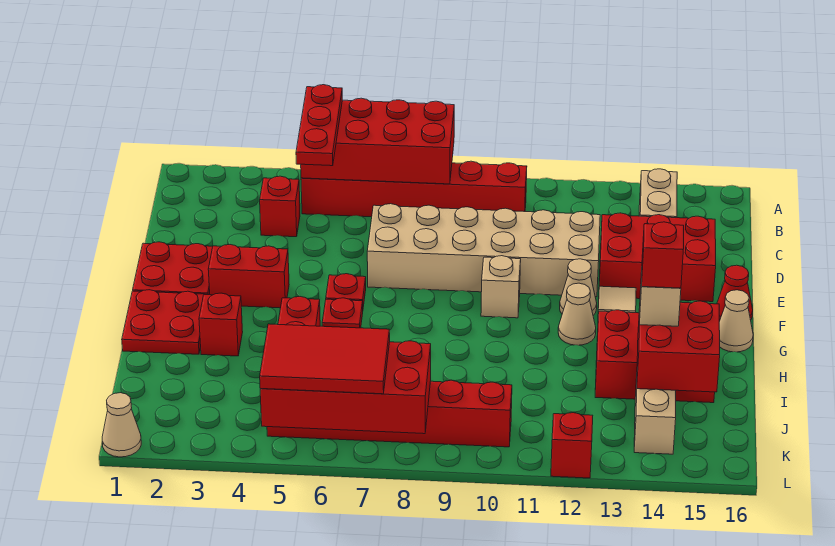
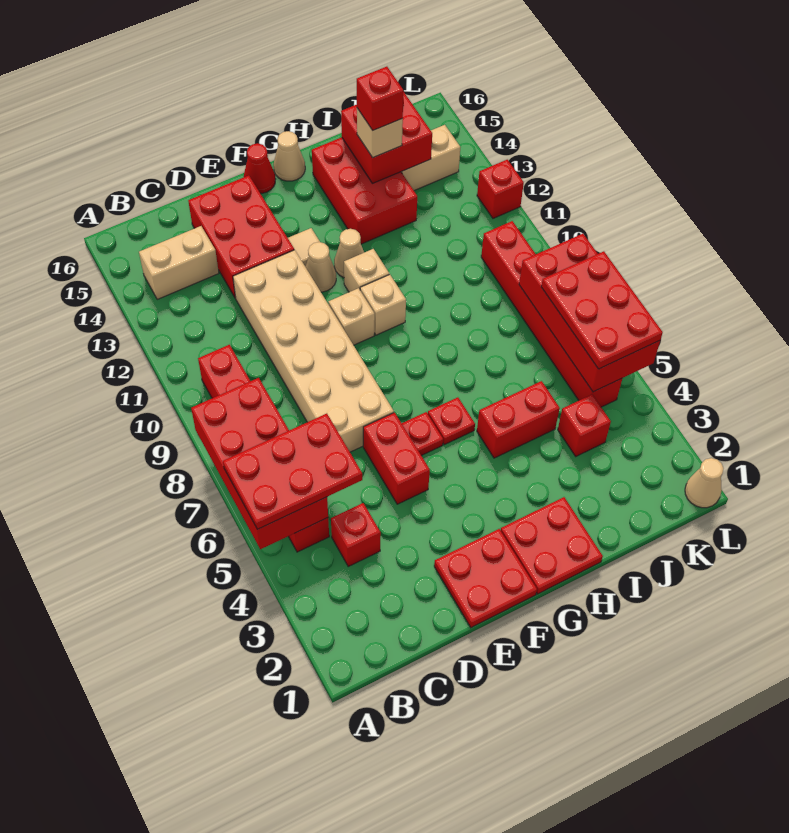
red plate A5:C5 level 3 -> red plate A5:C6 level 3
red brick F3:F4 level 1 -> red brick E5:E6 level 1
none -> tan brick G10 level 1
none -> tan brick G11 level 1
red brick H3 level 1 -> red brick J4 level 1
red tile K5:L7 level 3 -> red plate K5:L7 level 3

